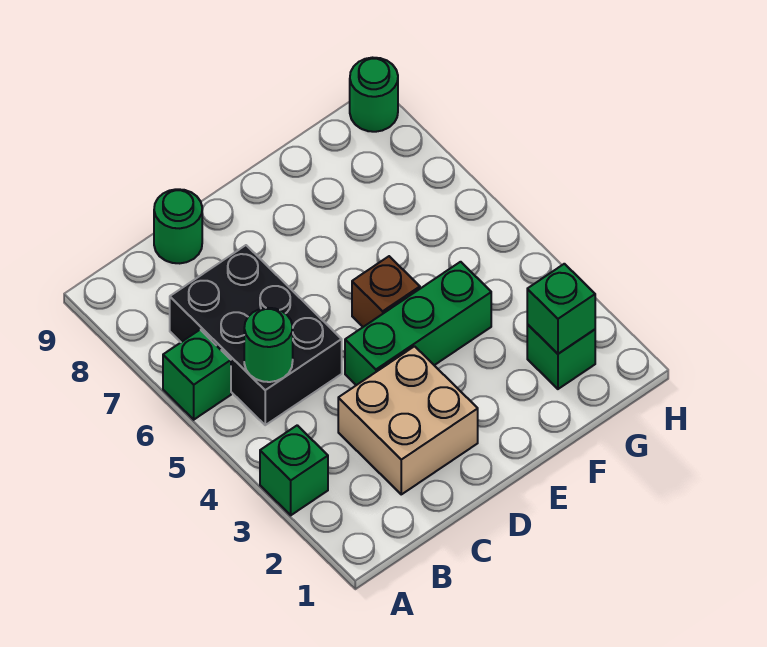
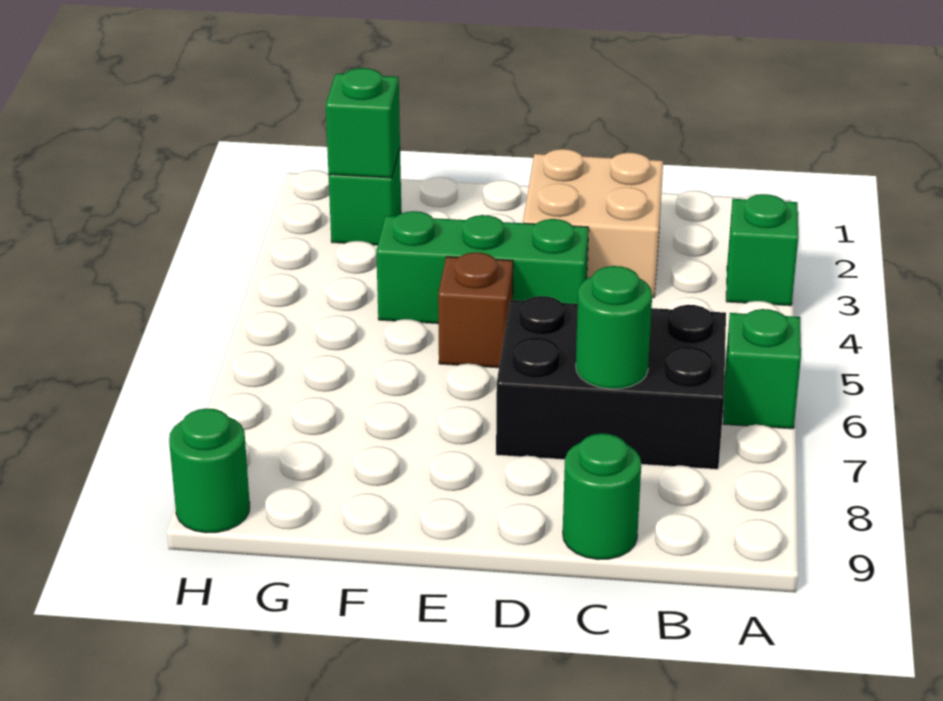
black brick B5:C7 level 1 -> black brick B6:D7 level 1
green round brick B5 level 2 -> green round brick C7 level 2

